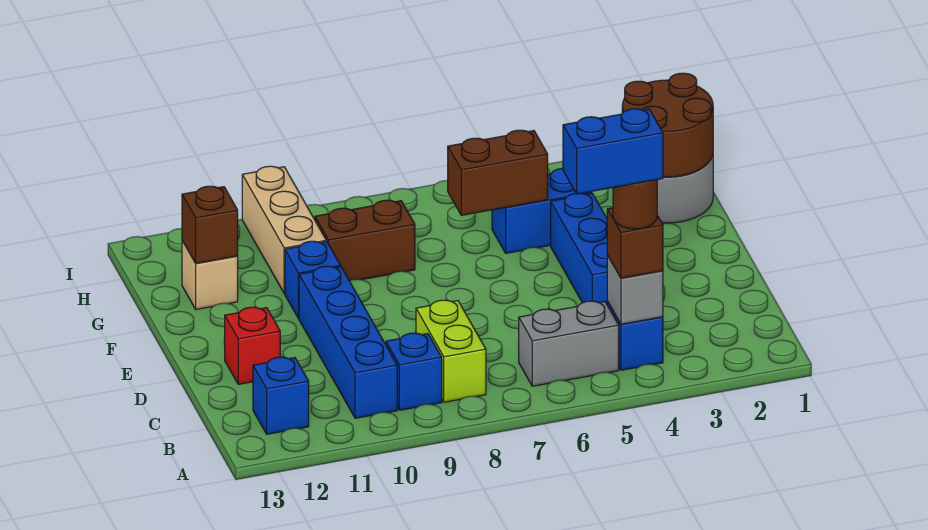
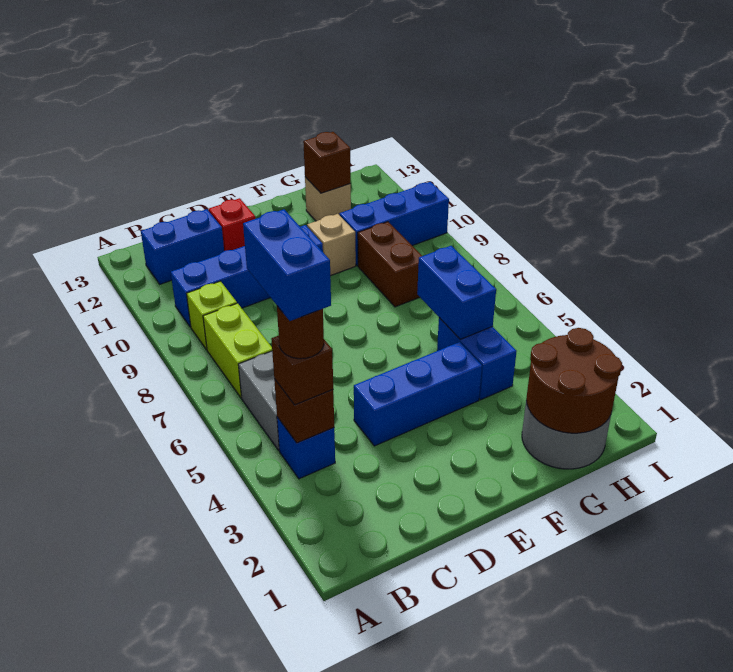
grey brick B4 level 2 -> brown brick B4 level 2
lime brick B8:C8 level 1 -> lime brick B7:B8 level 1
blue brick B9 level 1 -> lime brick B9 level 1
blue brick B12 level 1 -> blue brick B12:C12 level 1
blue brick F10 level 1 -> tan brick F10 level 1
brown brick G5:G6 level 2 -> blue brick G5:G6 level 2
tan brick G10:I10 level 1 -> blue brick G10:I10 level 1

